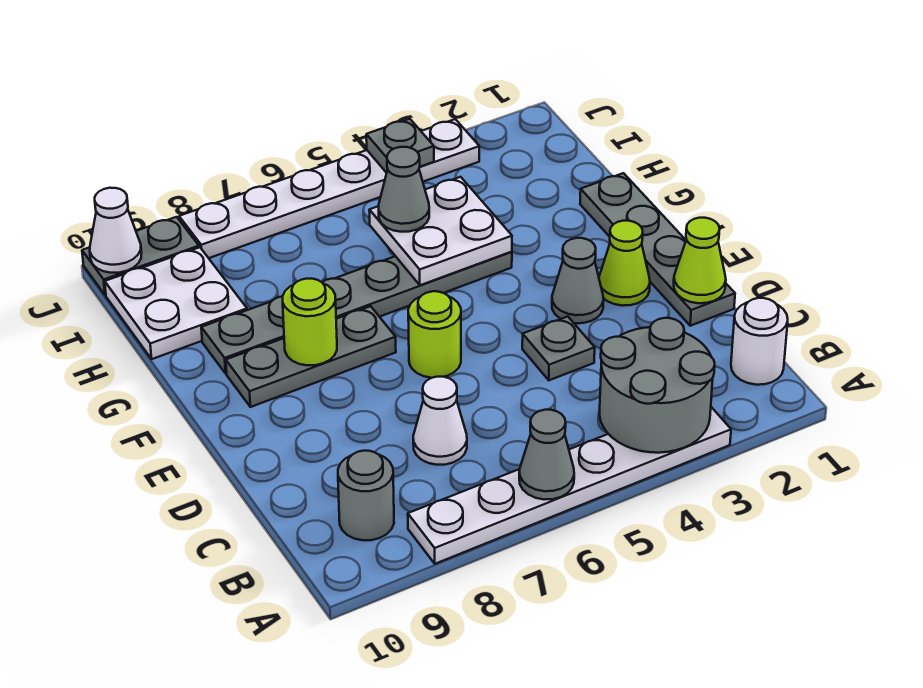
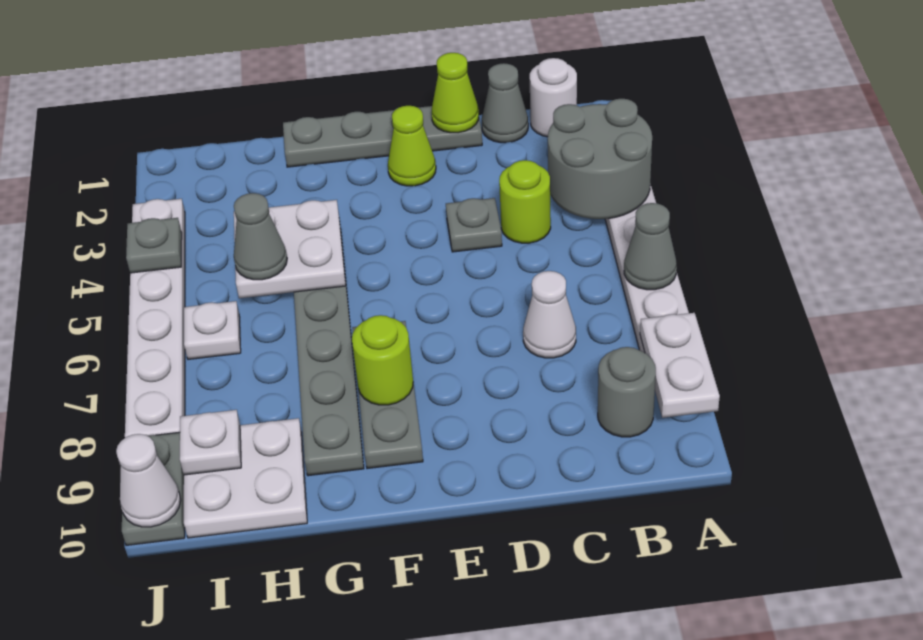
none -> white plate A8:A9 level 2
grey cone E3 level 1 -> grey cone C1 level 1
lime round brick E6 level 1 -> lime round brick C4 level 1
none -> white plate I6 level 1
none -> white plate I9 level 2

